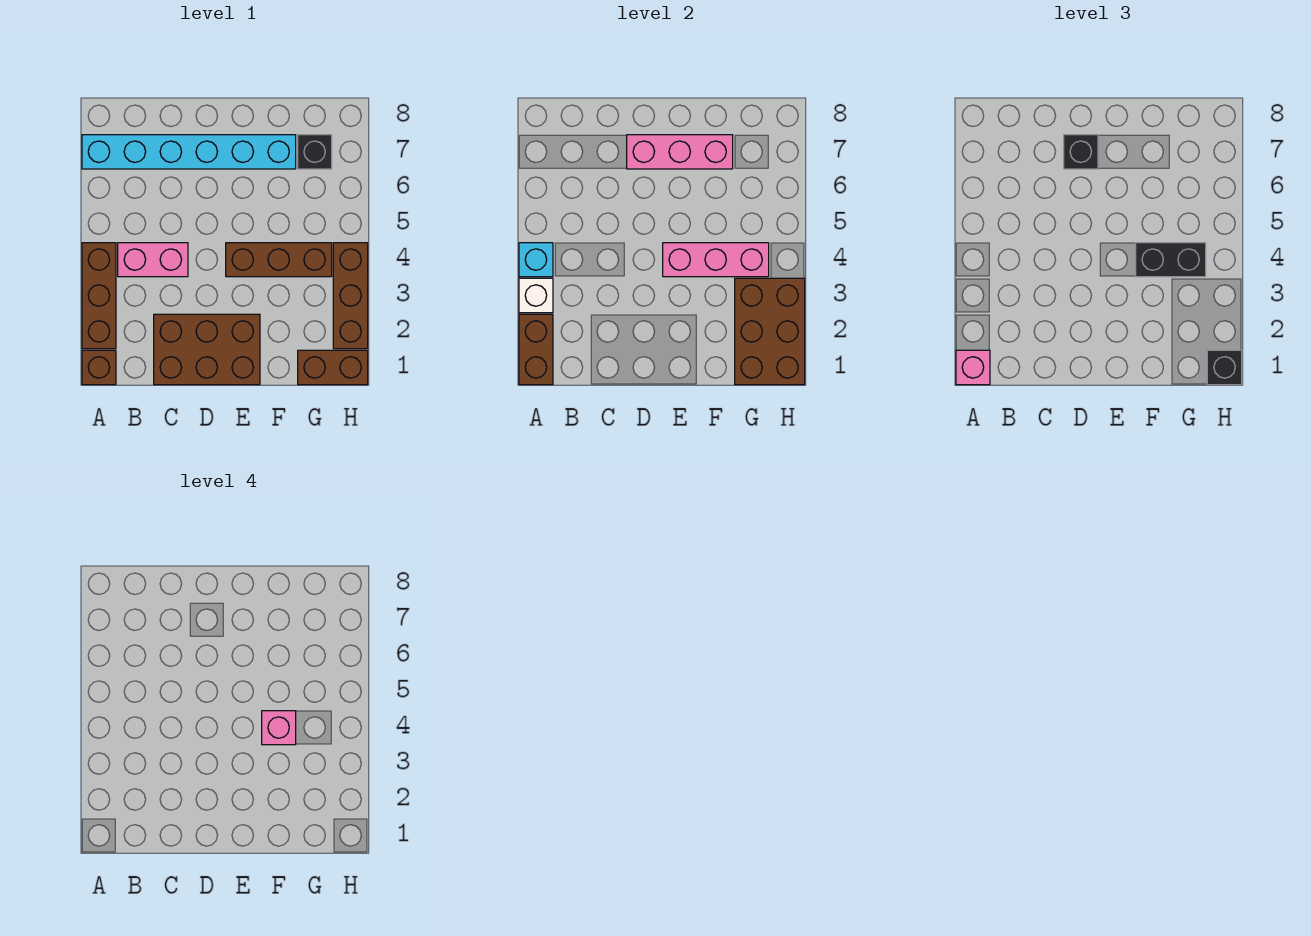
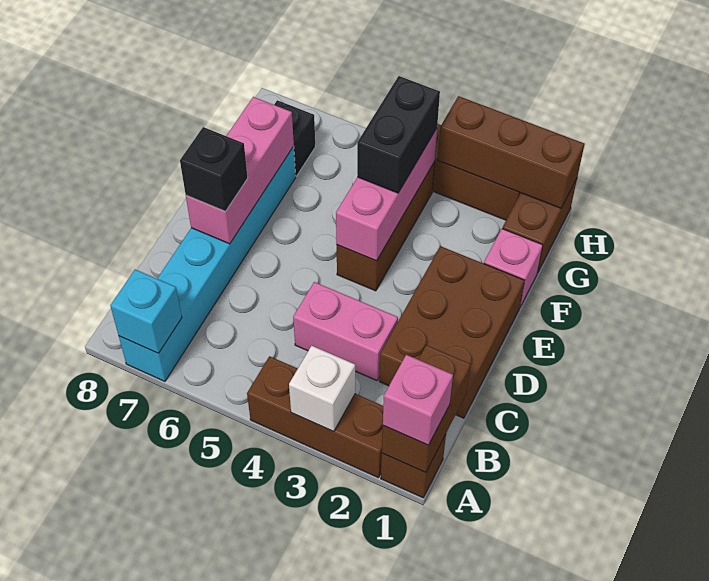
brown brick A1:A2 level 2 -> brown brick A1:B1 level 2
cyan brick A4 level 2 -> cyan brick A7 level 2
pink brick B4:C4 level 1 -> pink brick C3:C4 level 1
pink brick F4 level 4 -> pink brick F1 level 1
brown brick G1:H3 level 2 -> brown brick H1:H3 level 2
black brick H1 level 3 -> none

